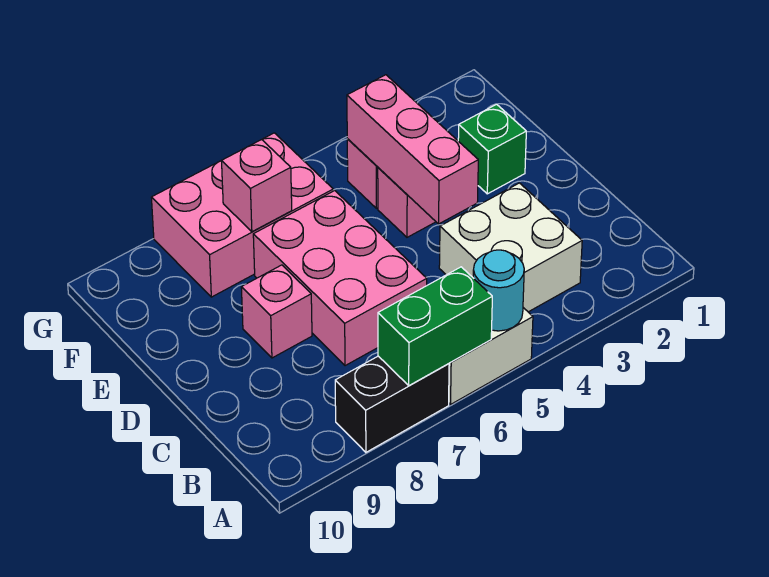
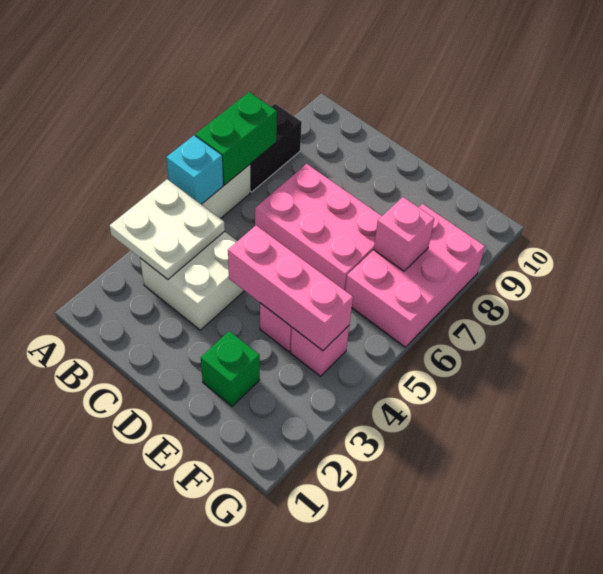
none -> white plate A3:B4 level 2
cyan round brick A5 level 2 -> cyan brick A5 level 2
pink brick D8 level 1 -> none

